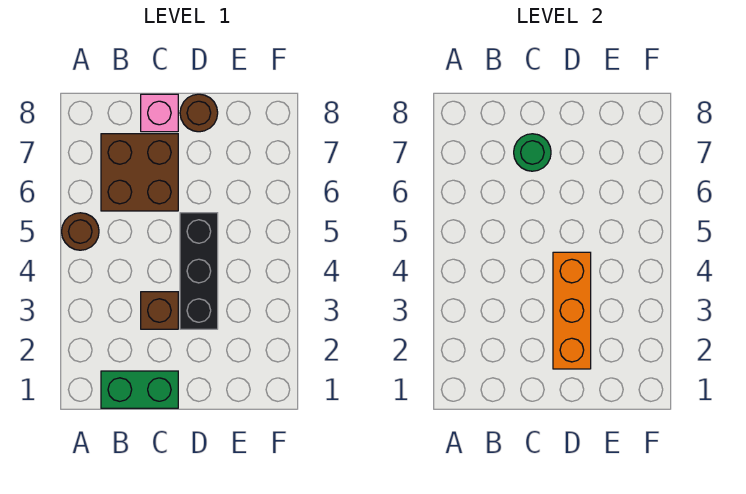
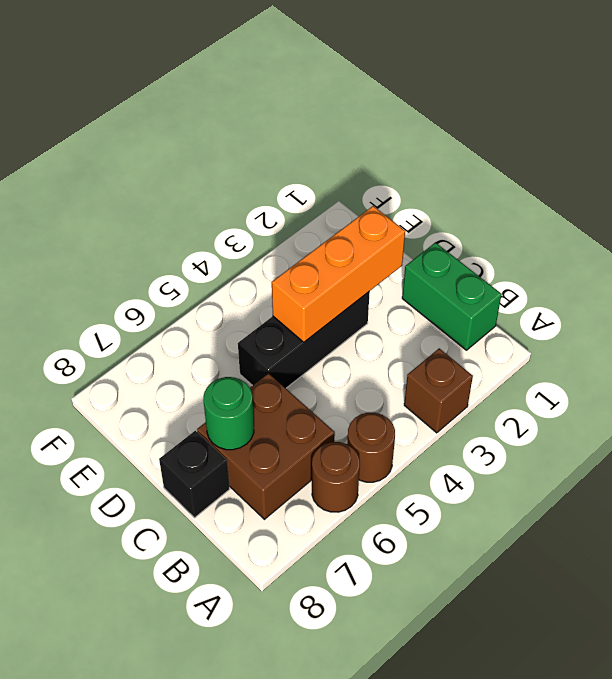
brown brick C3 level 1 -> brown brick A3 level 1
pink brick C8 level 1 -> black brick C8 level 1
brown round brick D8 level 1 -> brown round brick A6 level 1

